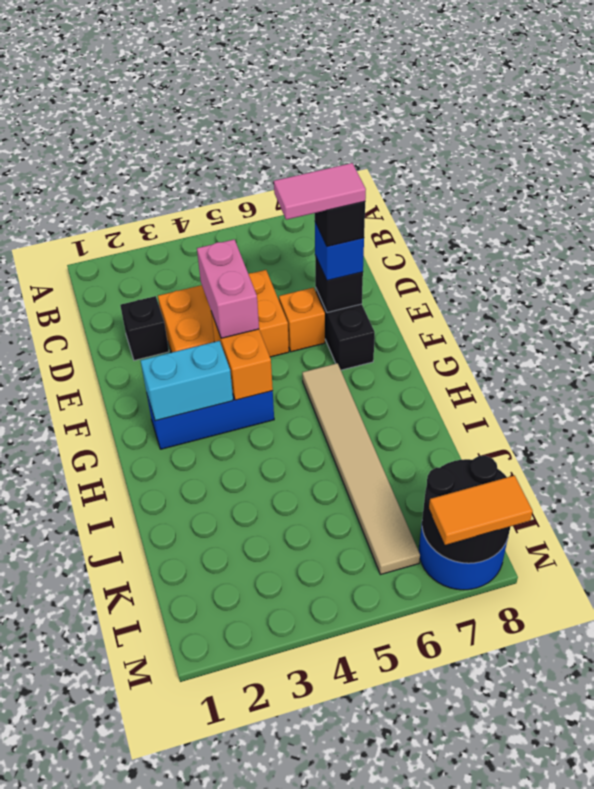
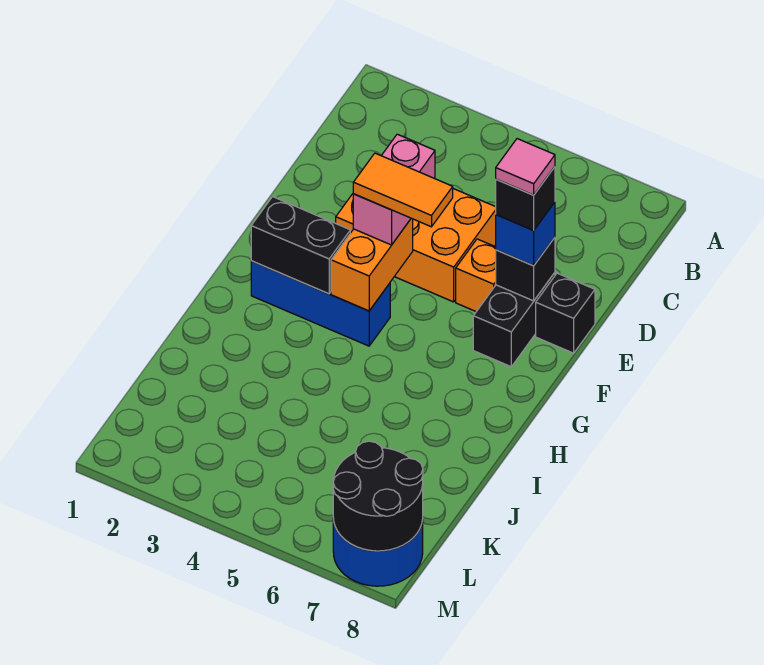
black brick D2 level 1 -> black brick E8 level 1
pink tile E6:E7 level 5 -> pink tile E7 level 5
cyan brick G2:G3 level 2 -> black brick G2:G3 level 2
tan tile G6:L6 level 1 -> none
orange tile M7:M8 level 3 -> orange tile F4:F5 level 4

